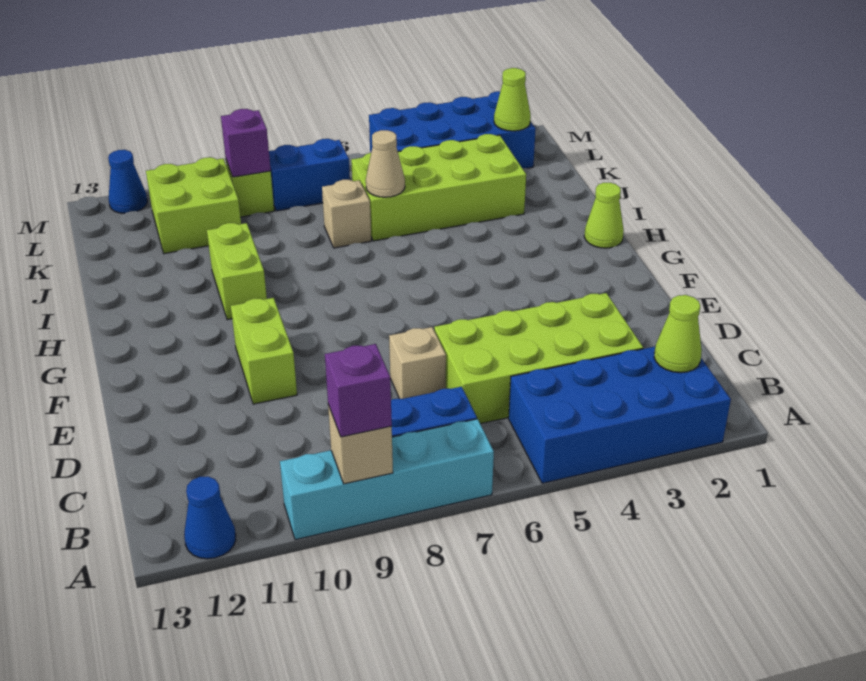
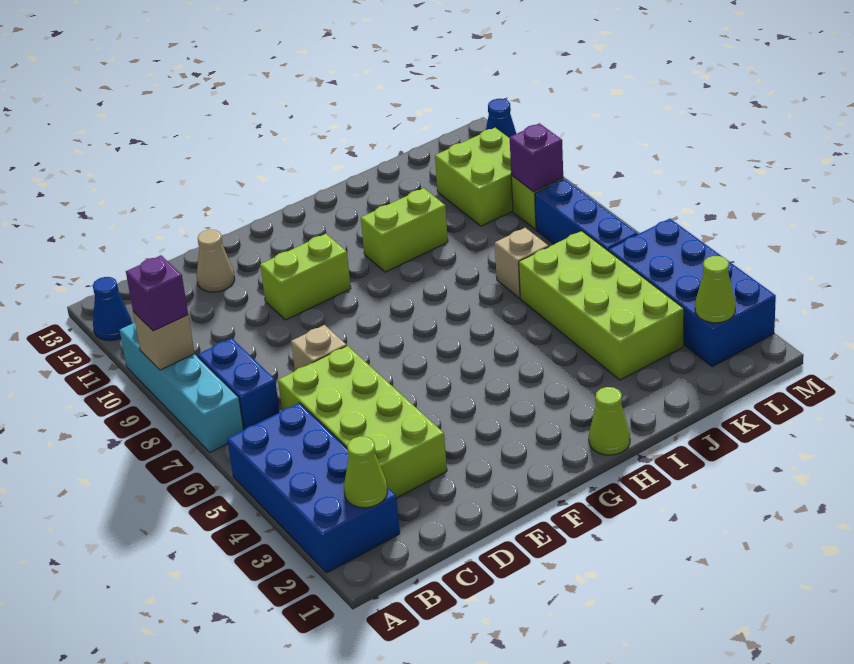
tan cone J6 level 2 -> tan cone D12 level 1
blue brick L7:L8 level 1 -> blue brick L6:L8 level 1

